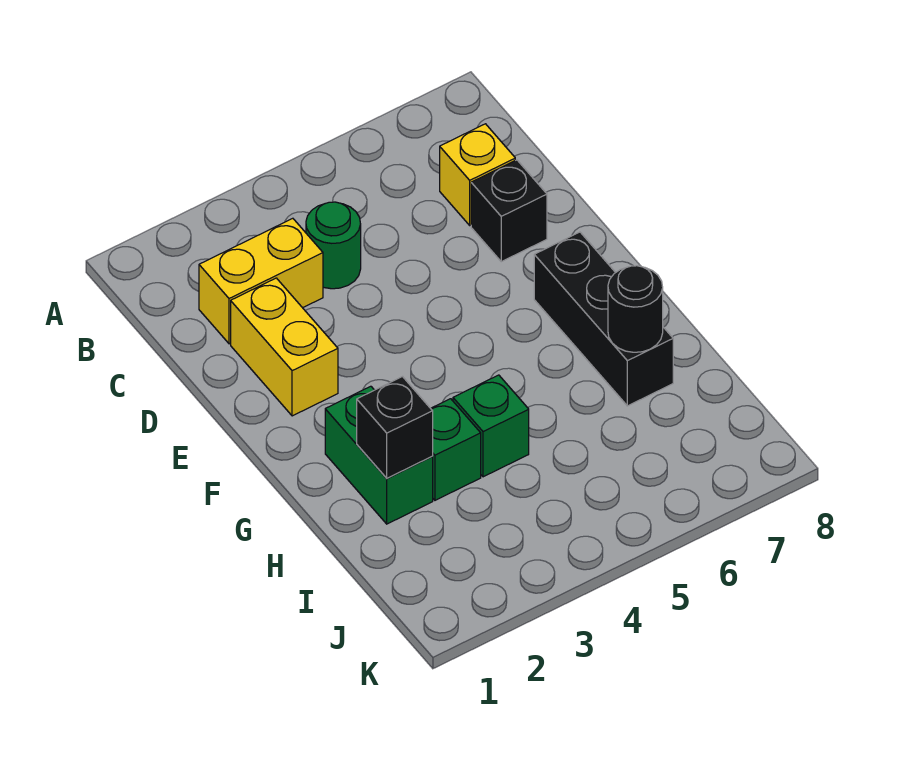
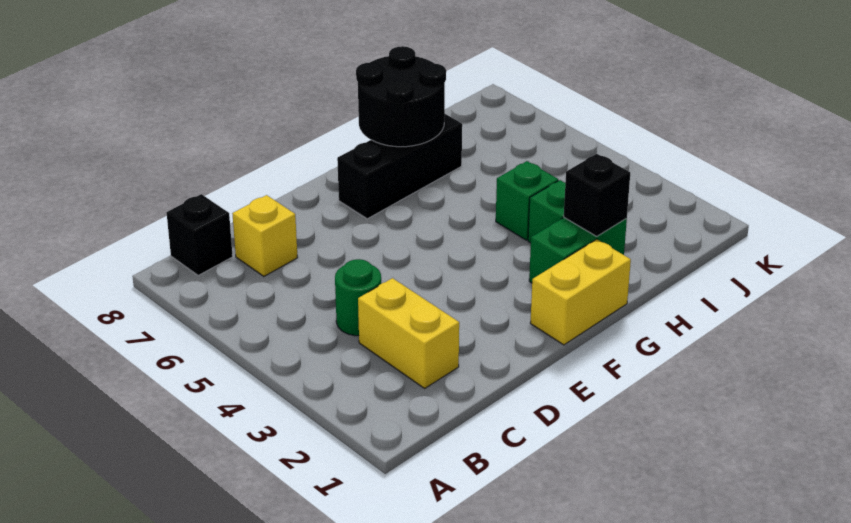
yellow brick D2:E2 level 1 -> yellow brick F1:G1 level 1
black brick D7 level 1 -> black brick B8 level 1
black round brick H7 level 2 -> black round brick G7:H8 level 2

